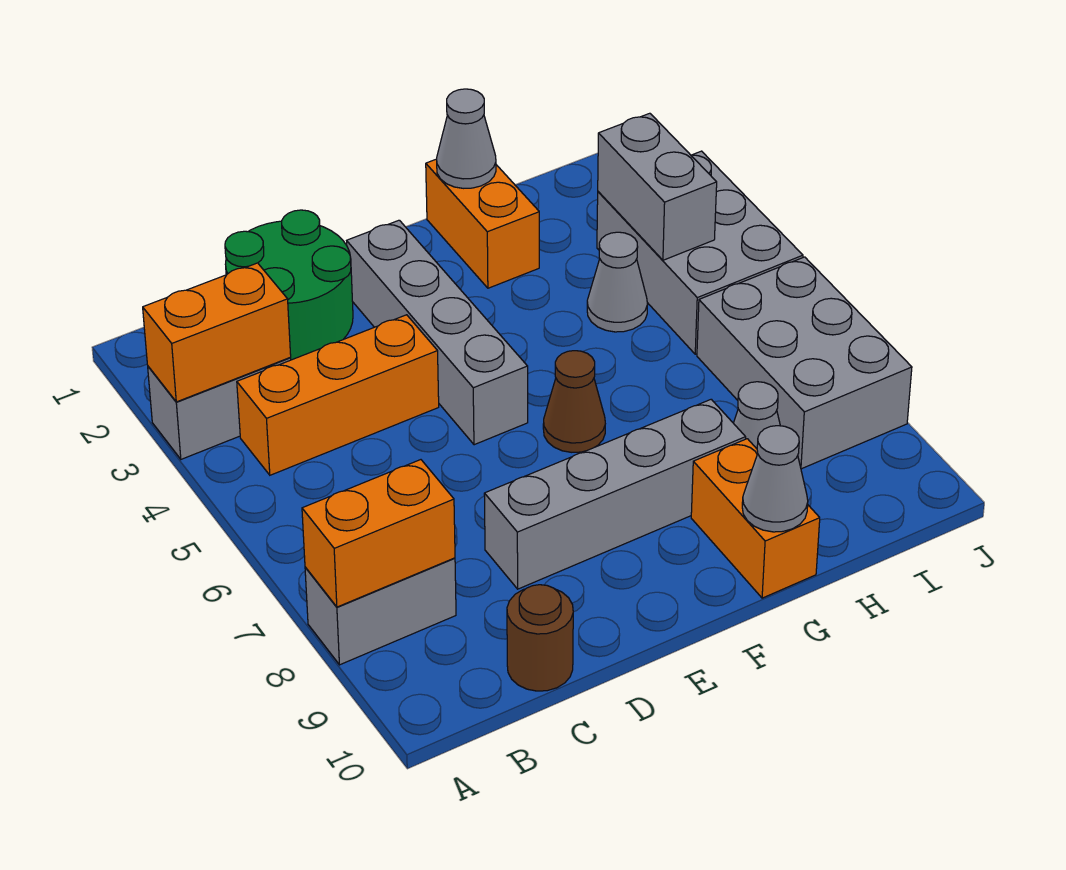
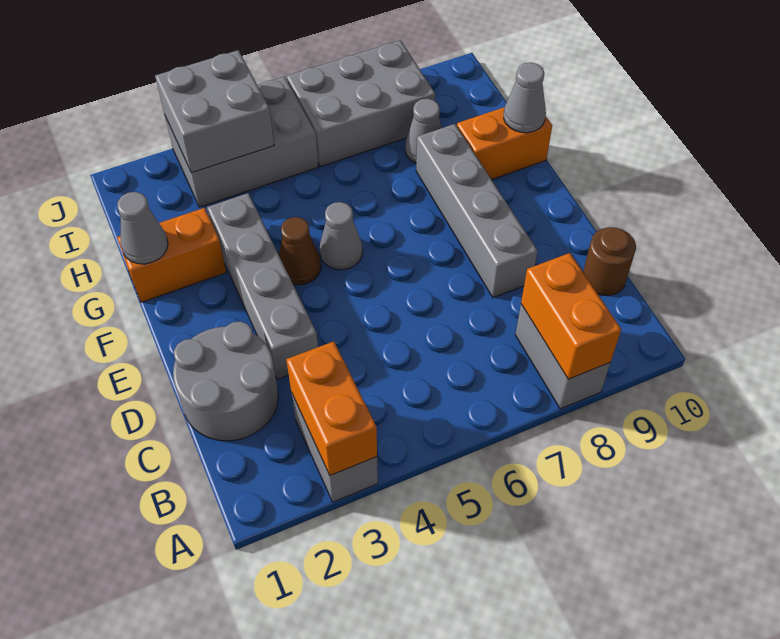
orange brick B4:D4 level 1 -> none
green round brick C1:D2 level 1 -> grey round brick C1:D2 level 1
grey brick E2:E5 level 1 -> grey brick D3:G3 level 1
brown cone F6 level 1 -> brown cone F4 level 1
grey cone H4 level 1 -> grey cone F5 level 1
grey brick I3:I4 level 2 -> grey brick I3:J4 level 2

